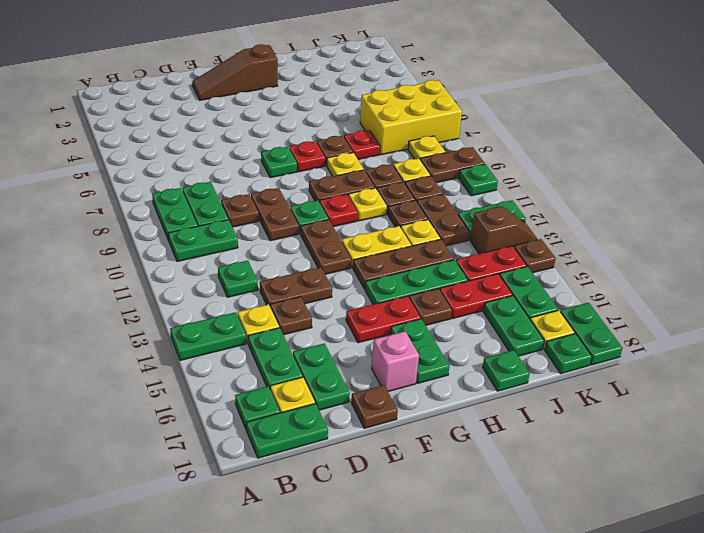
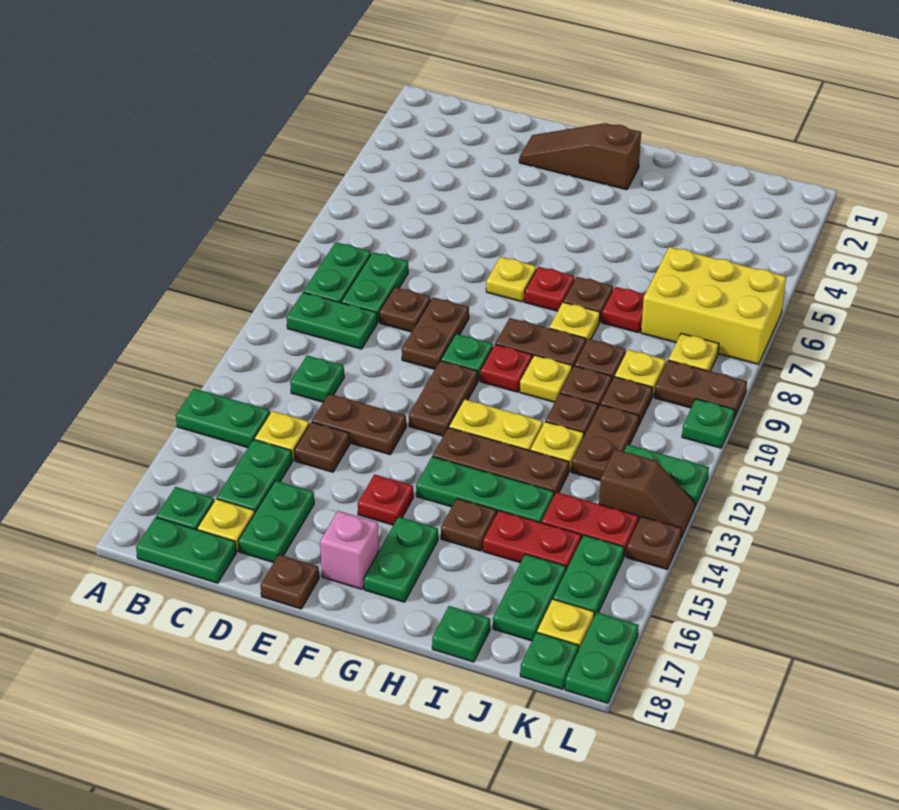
green plate F7 level 1 -> yellow plate F7 level 1
red plate F15:G15 level 1 -> red plate F15 level 1

